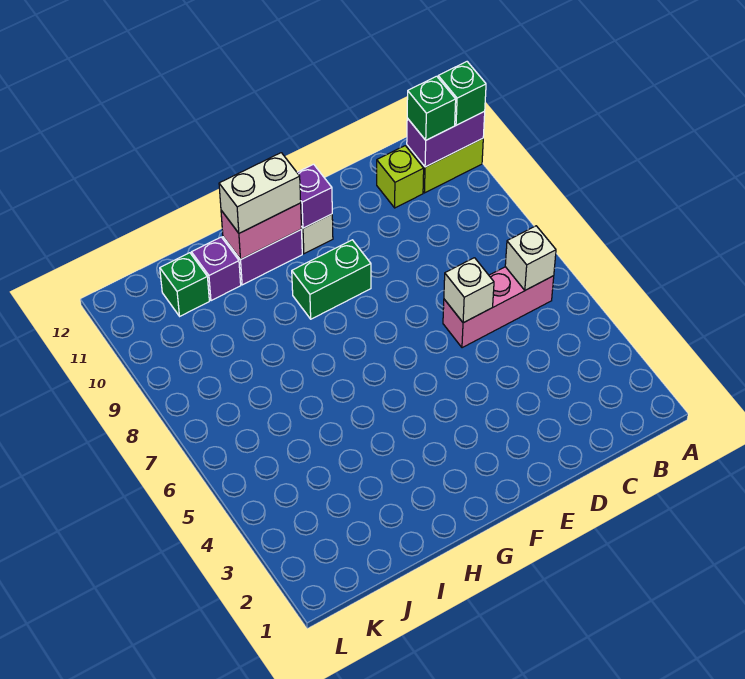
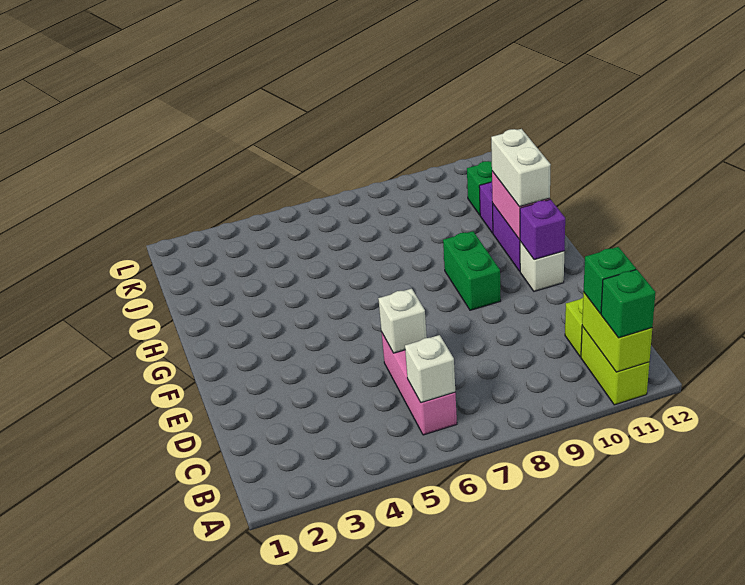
purple brick A11:B11 level 2 -> lime brick A11:B11 level 2

